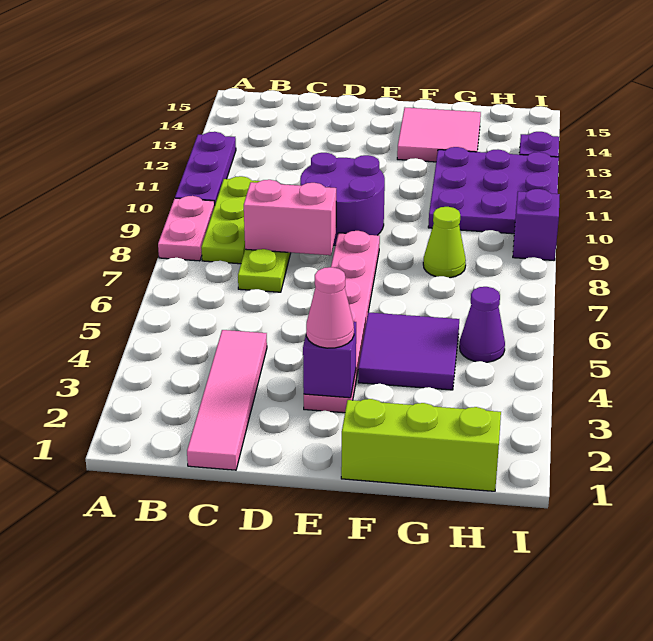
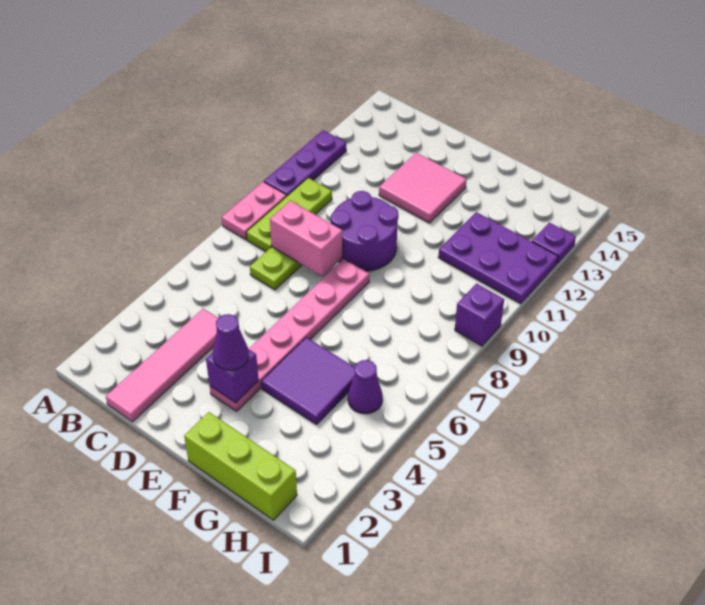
pink cone E3 level 3 -> purple cone E3 level 3
pink tile F13:G14 level 1 -> pink tile D12:E13 level 1
lime cone G8 level 1 -> none
purple plate G10:I12 level 1 -> purple plate G11:I12 level 1

